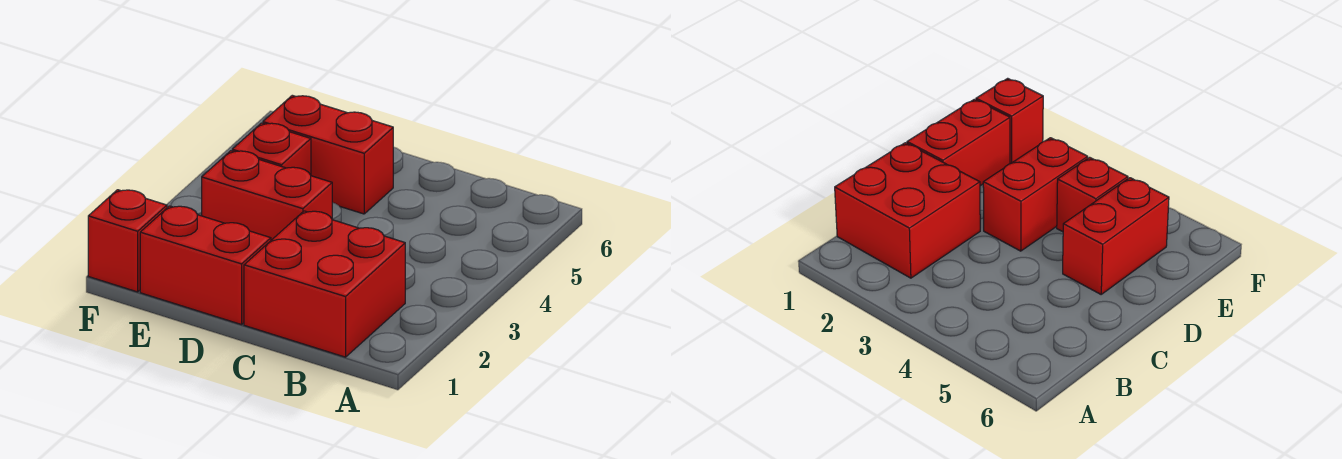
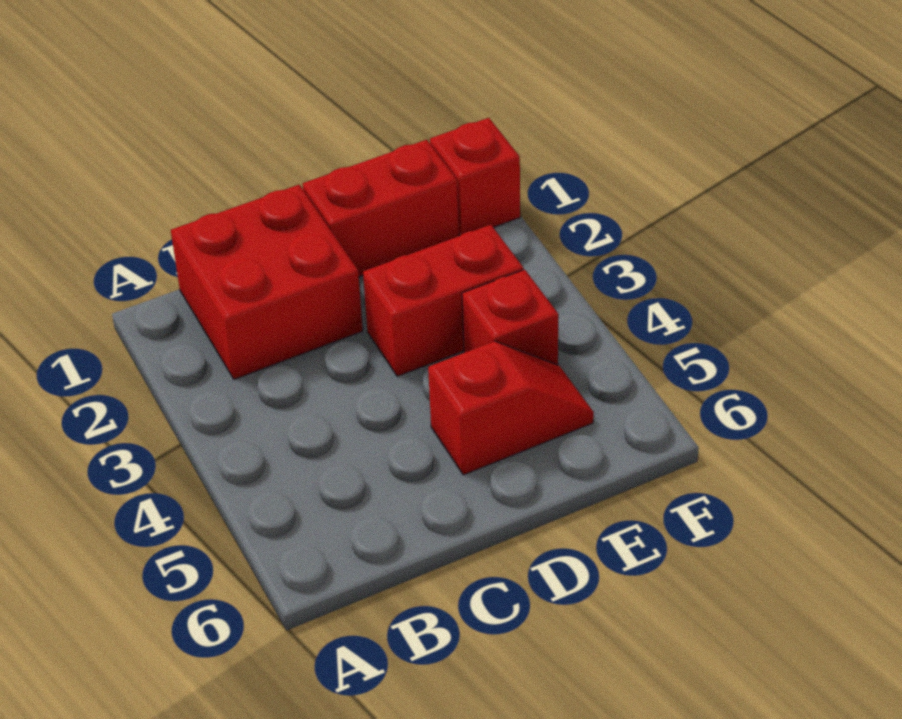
red brick D5:E5 level 1 -> red slope D5:E5 level 1 top D

